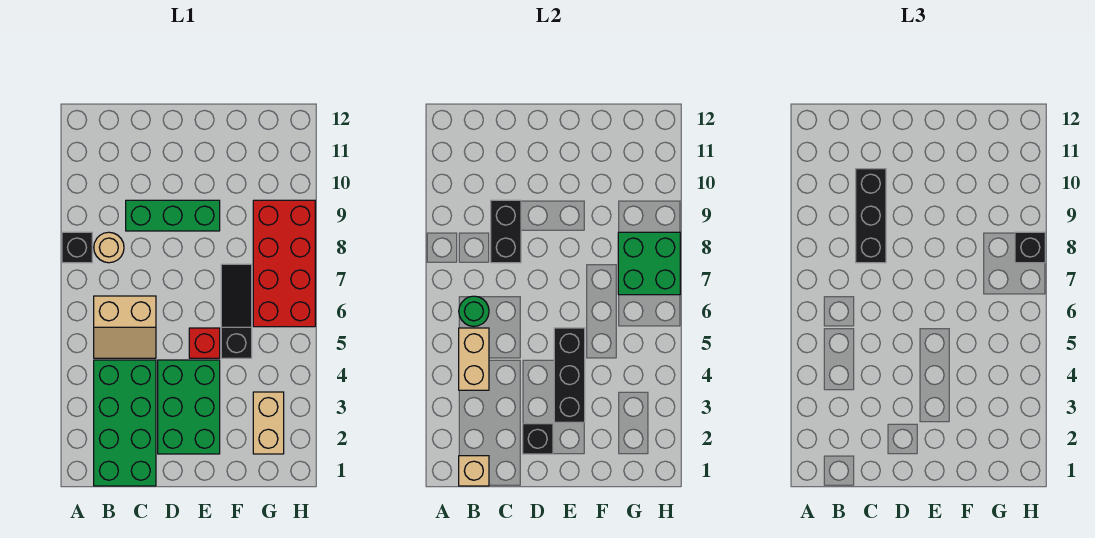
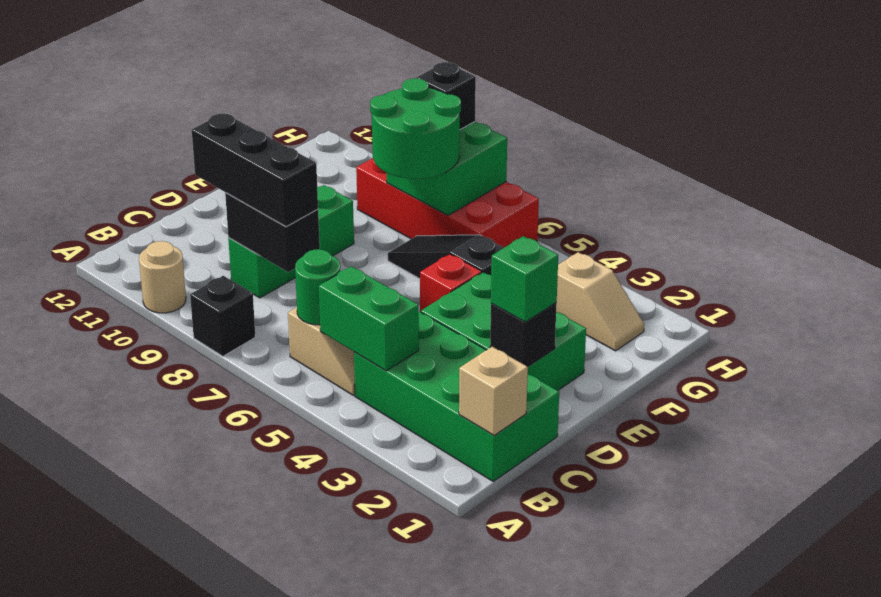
tan brick B4:B5 level 2 -> green brick B4:B5 level 2
tan round brick B8 level 1 -> tan round brick A10 level 1
none -> green brick D2 level 3
black brick E3:E5 level 2 -> none
none -> green round brick F7:G8 level 3
tan brick G2:G3 level 1 -> tan slope G2:G3 level 1 top 3

